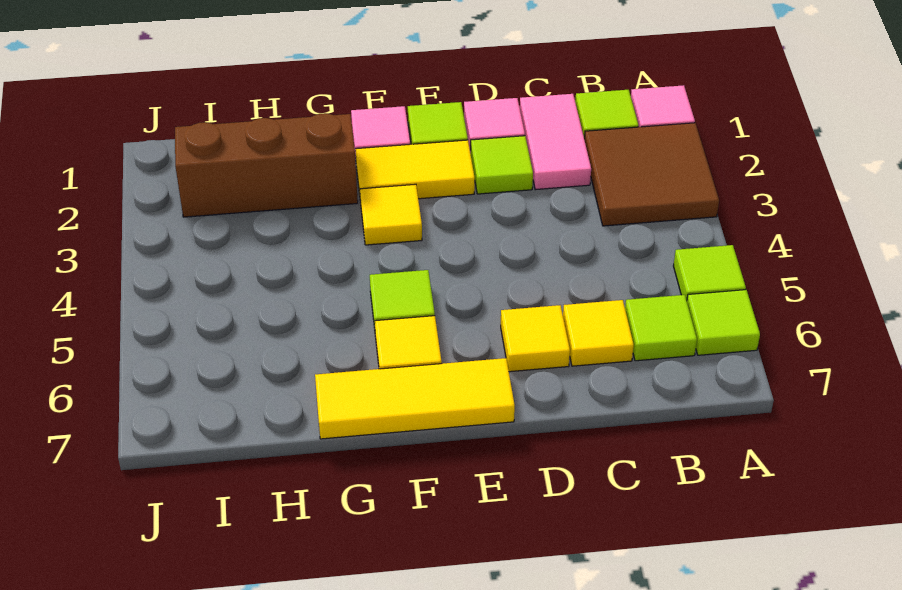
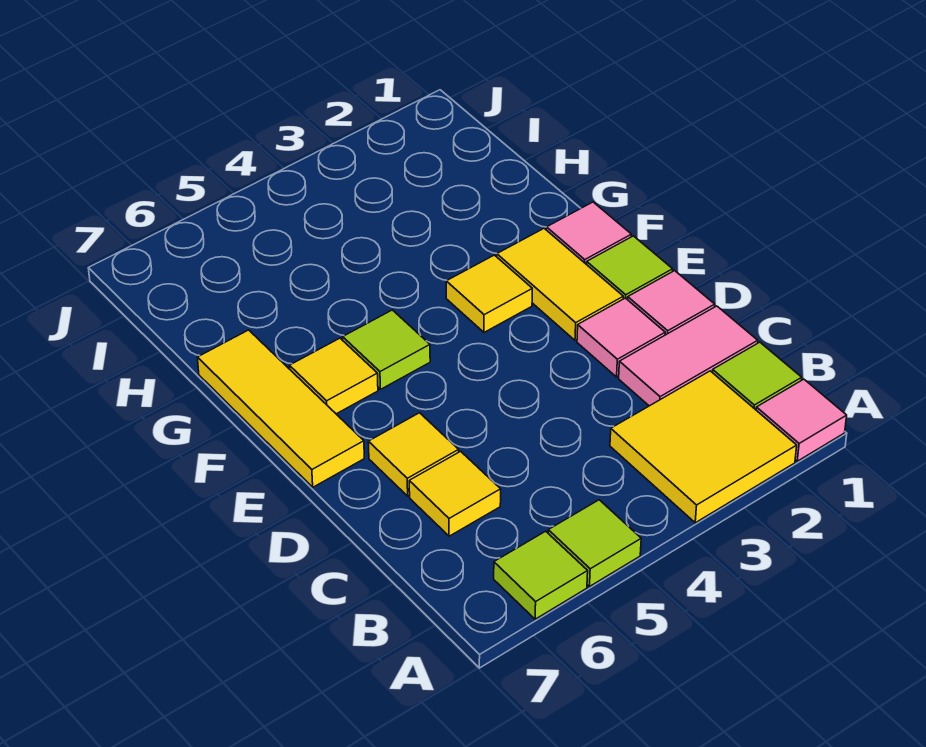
brown tile A2:B3 level 1 -> yellow tile A2:B3 level 1
lime tile B6 level 1 -> none
lime tile D2 level 1 -> pink tile D2 level 1
brown brick G2:I2 level 1 -> none

